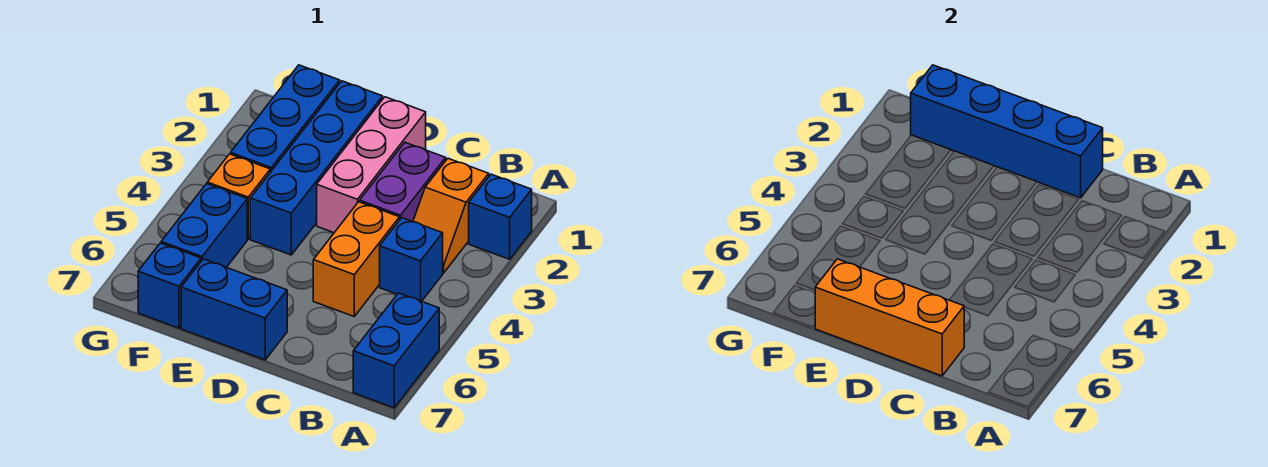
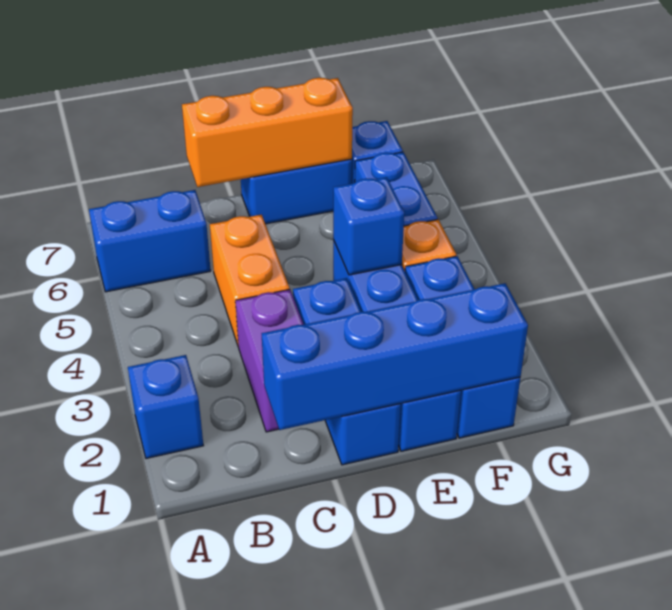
blue brick A6:A7 level 1 -> blue brick A6:B6 level 1
orange slope B2:B3 level 1 top 2 -> none
blue brick B4 level 1 -> blue brick E4 level 2
pink brick D1:D3 level 1 -> blue brick D1:D3 level 1

